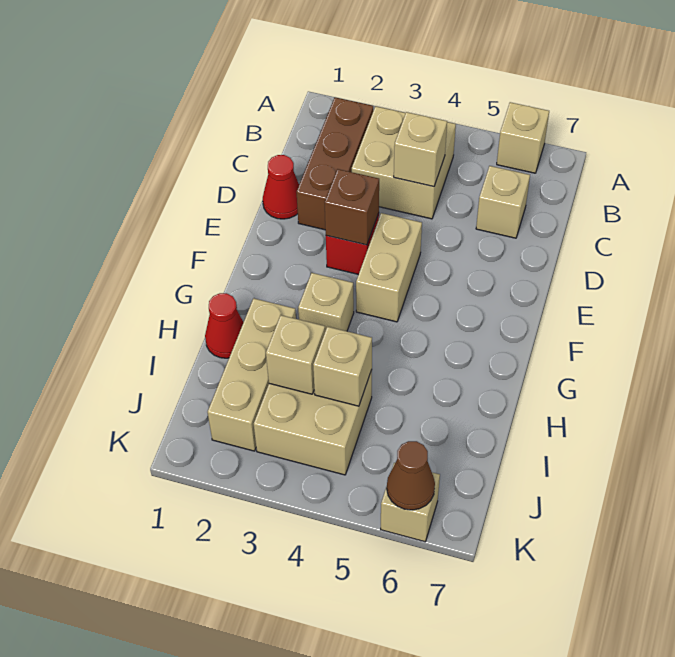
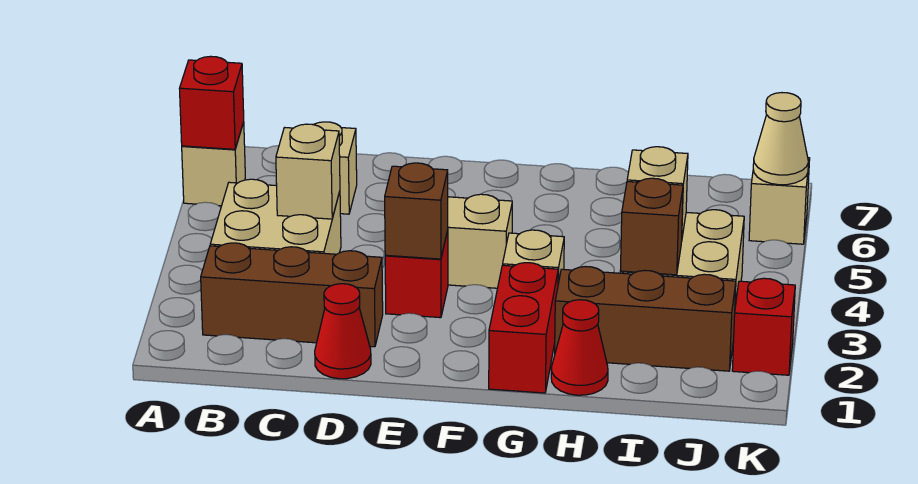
none -> red brick A6 level 2
none -> red brick G1:G2 level 1
tan brick H2:J2 level 1 -> brown brick H2:J2 level 1
tan brick I3 level 2 -> brown brick I3 level 2
none -> red brick K2 level 1
brown cone K6 level 2 -> tan cone K6 level 2

